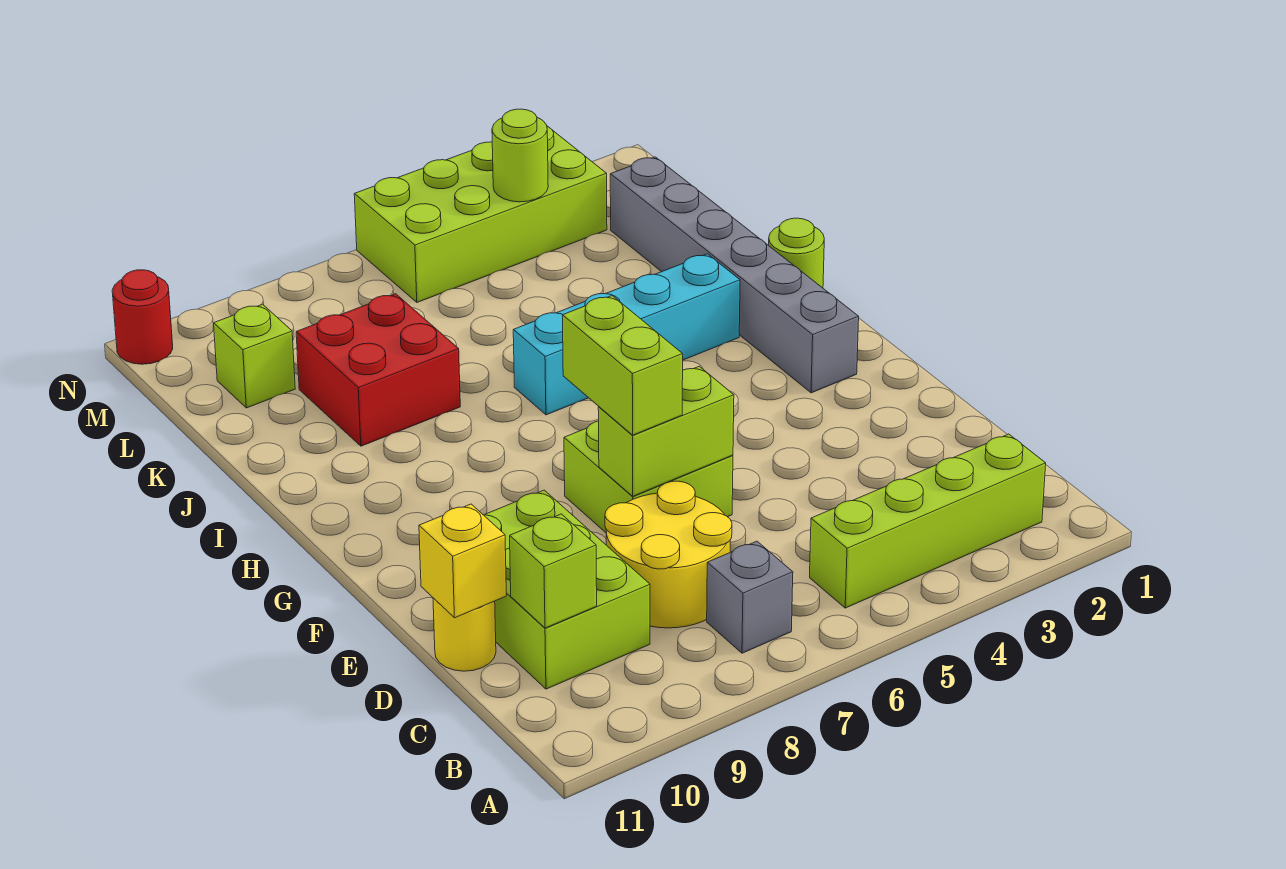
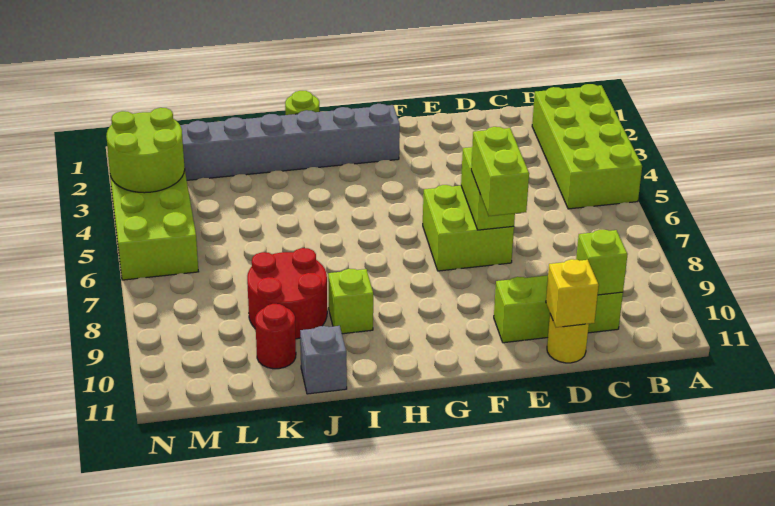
lime brick B2:B5 level 1 -> lime brick A2:B5 level 1
grey brick B7 level 1 -> grey brick J11 level 1
yellow round brick C7:D8 level 1 -> none
lime brick C9:E10 level 1 -> lime brick C10:E10 level 1
lime brick E7:F7 level 3 -> lime brick E7:E8 level 3
cyan brick I3:I6 level 1 -> none
red brick J8:K9 level 1 -> red round brick J8:K9 level 1
lime brick L10 level 1 -> lime brick I9 level 1
lime round brick M4 level 2 -> lime round brick M3:N4 level 2
red round brick N11 level 1 -> red round brick K10 level 1

